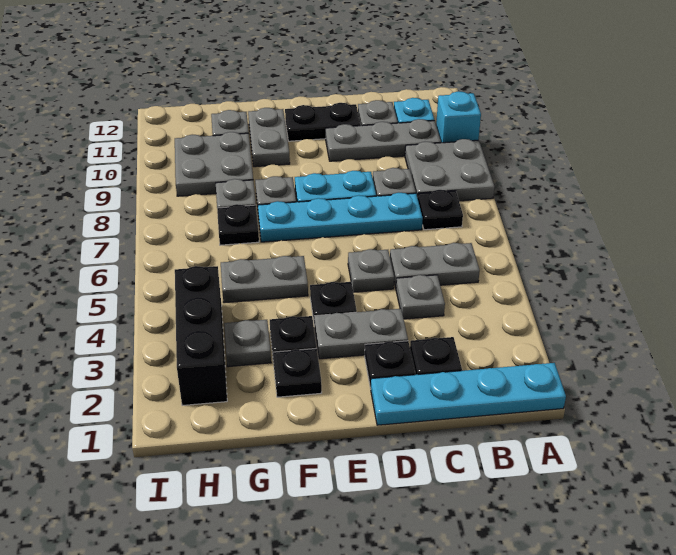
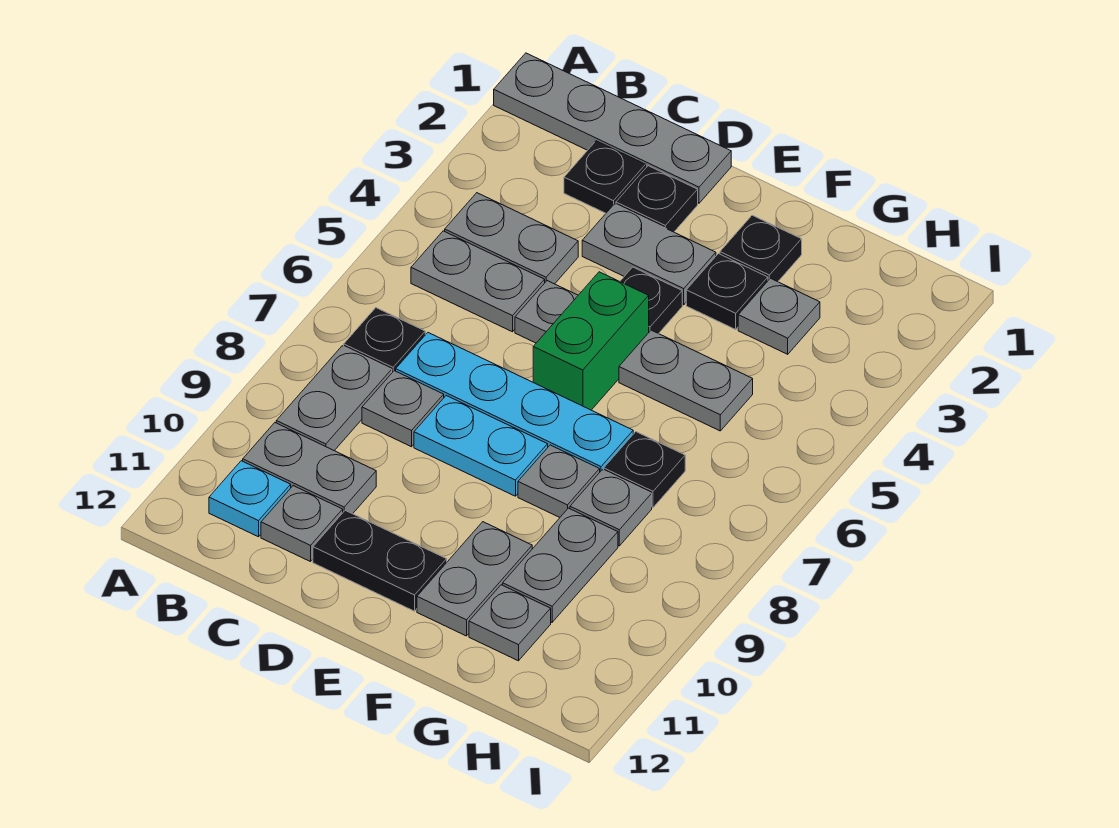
cyan plate A1:D1 level 1 -> grey plate A1:D1 level 1
grey plate A8:B9 level 1 -> grey plate B8:B9 level 1
cyan brick A10 level 1 -> none
grey plate B10:D10 level 1 -> grey plate B10:C10 level 1
grey plate C4 level 1 -> grey plate B4:C4 level 1
none -> green brick E5:E6 level 1
grey plate G9:H10 level 1 -> grey plate G9:G10 level 1
black brick H2:H4 level 1 -> none

